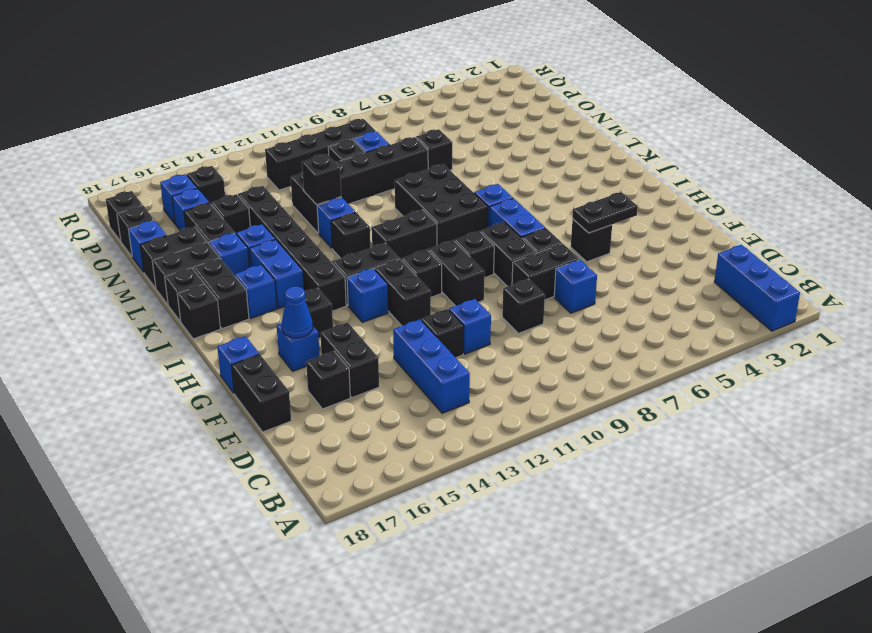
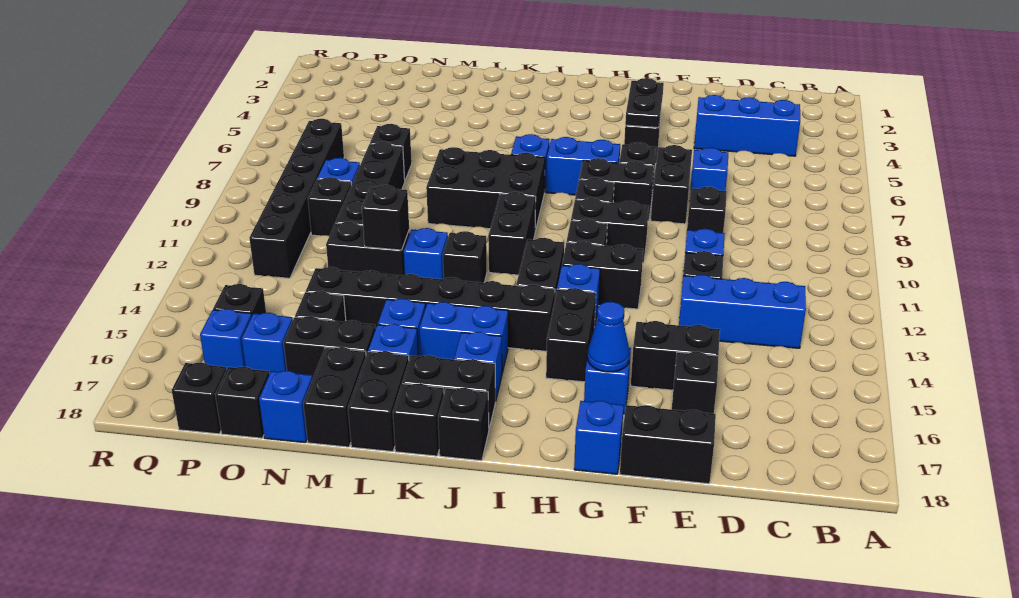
blue brick A2:C2 level 1 -> blue brick C4:E4 level 1
black brick H15 level 1 -> black brick H14:H15 level 1
black brick P9:P12 level 1 -> black brick P7:P12 level 1

